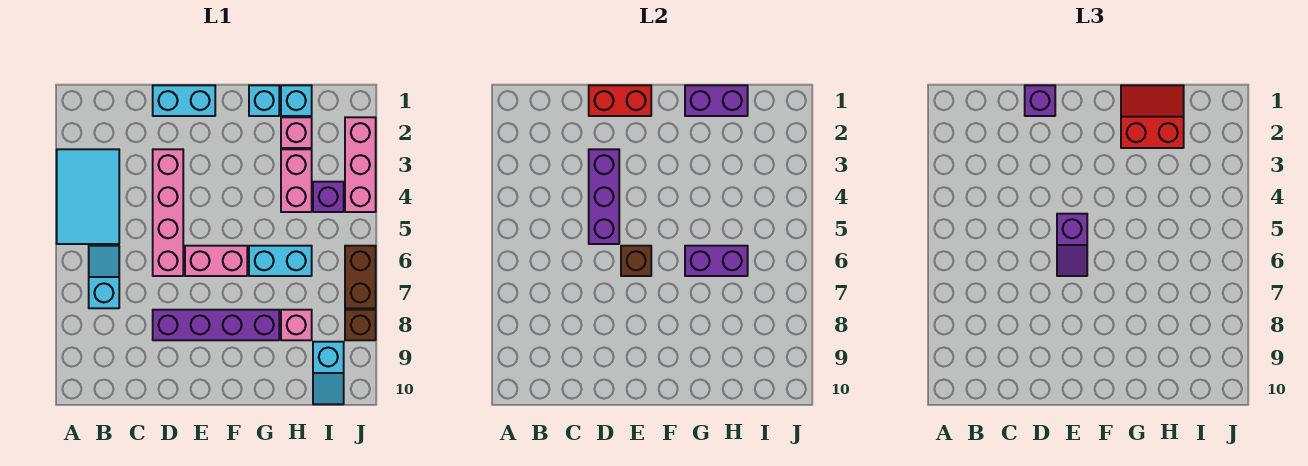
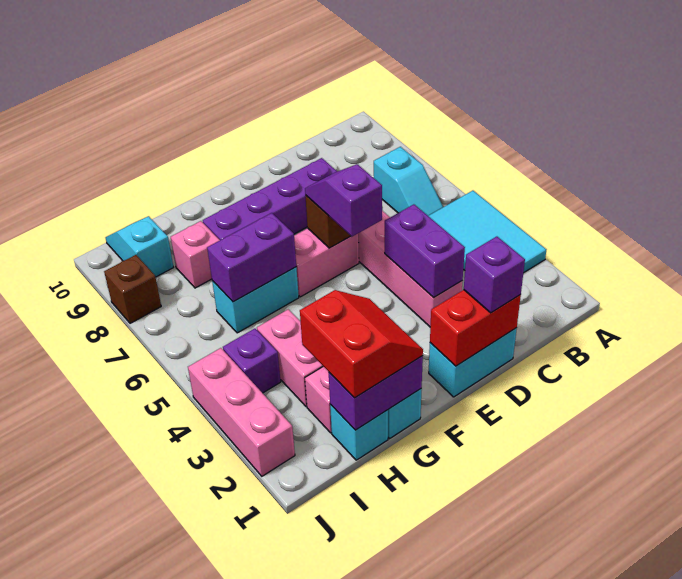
purple brick D3:D5 level 2 -> purple brick D3:D4 level 2
red slope G1:H2 level 3 top 2 -> red slope G1:H2 level 3 top H
brown brick J6:J7 level 1 -> none

